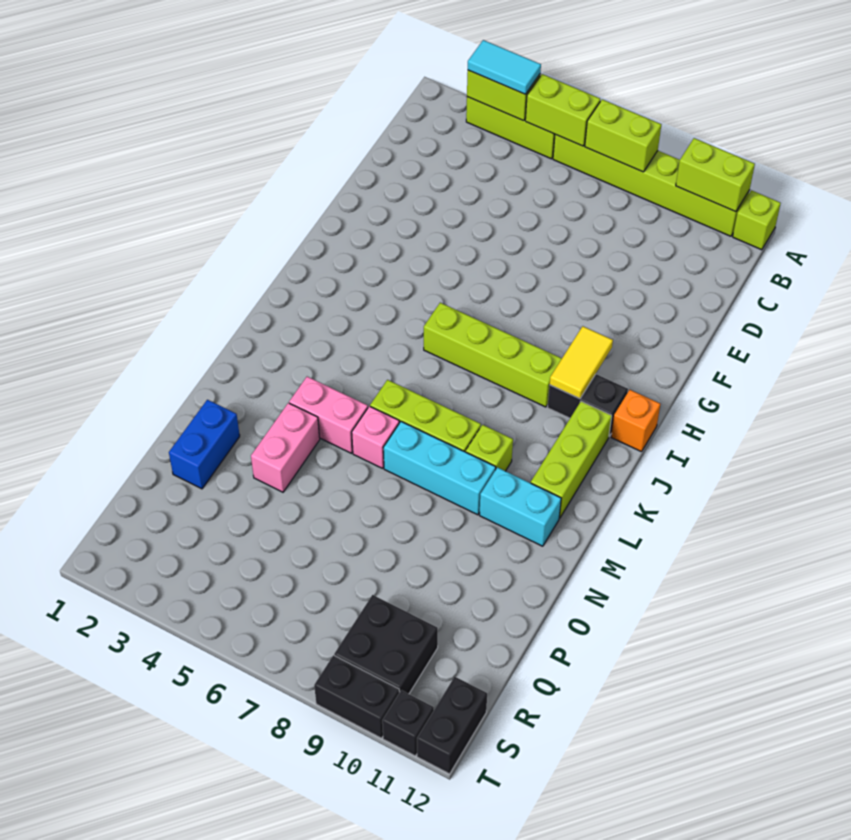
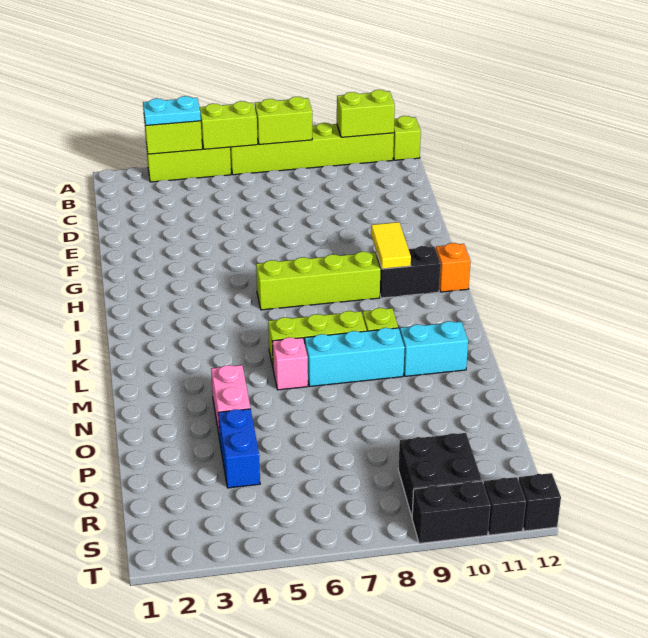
cyan tile A3:A4 level 3 -> cyan plate A3:A4 level 3
lime brick J11:L11 level 1 -> none
pink brick M4:M5 level 1 -> none
blue brick O2:P2 level 1 -> blue brick P4:Q4 level 1
black brick S12:T12 level 1 -> black brick T12 level 1

